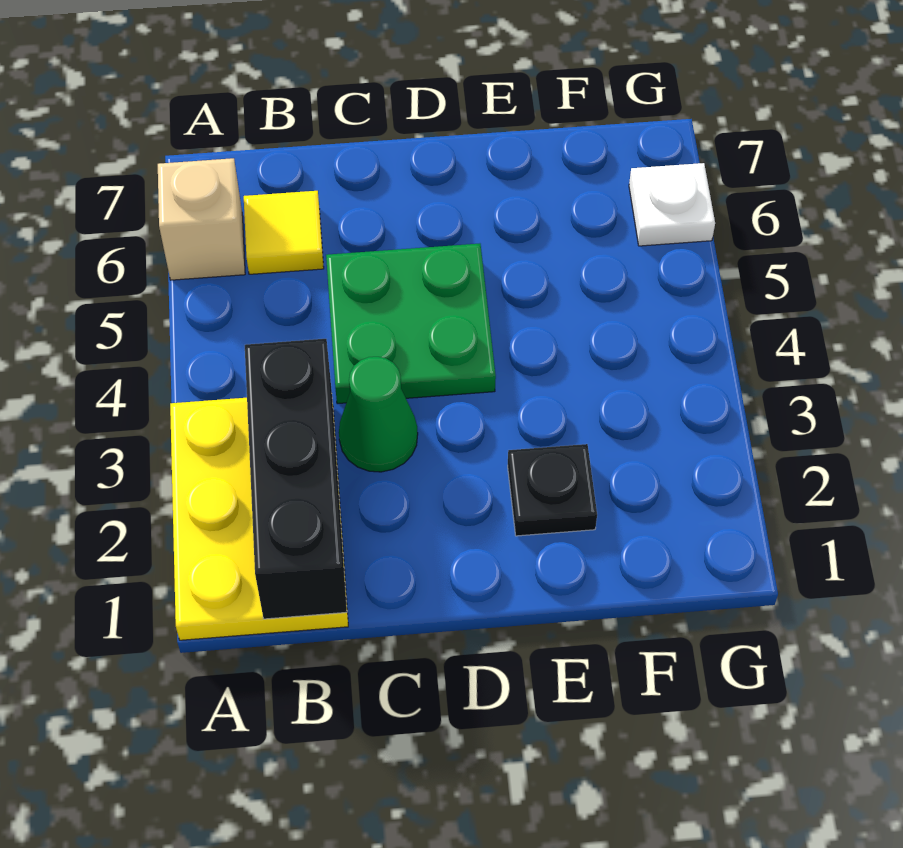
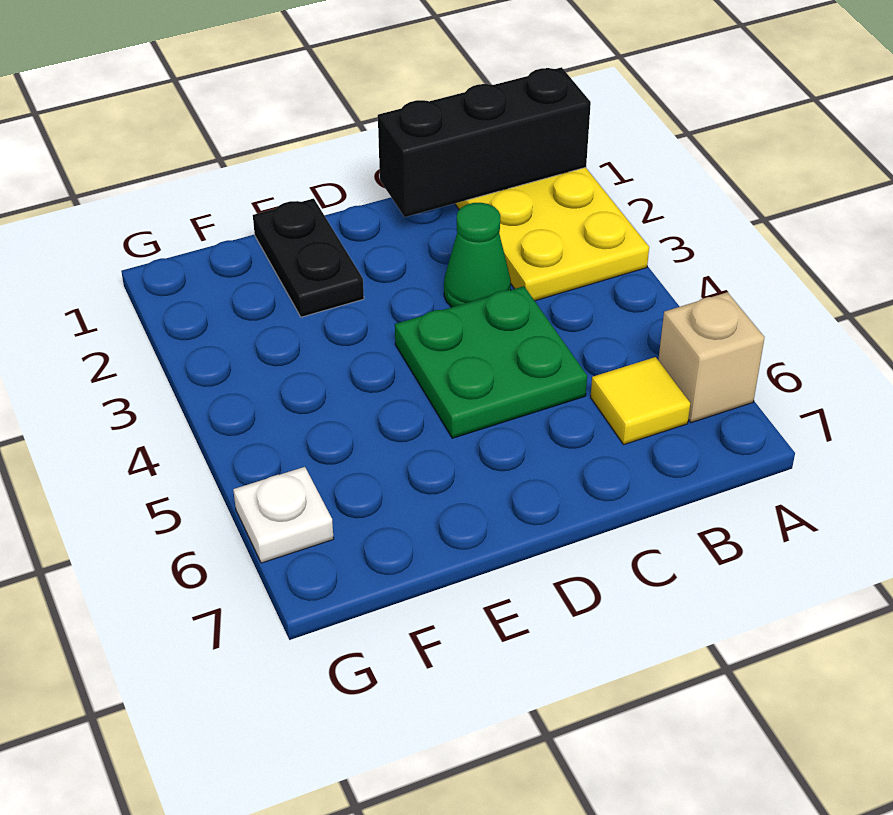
black brick B1:B3 level 2 -> black brick A1:C1 level 2
black plate E2 level 1 -> black plate E1:E2 level 1

